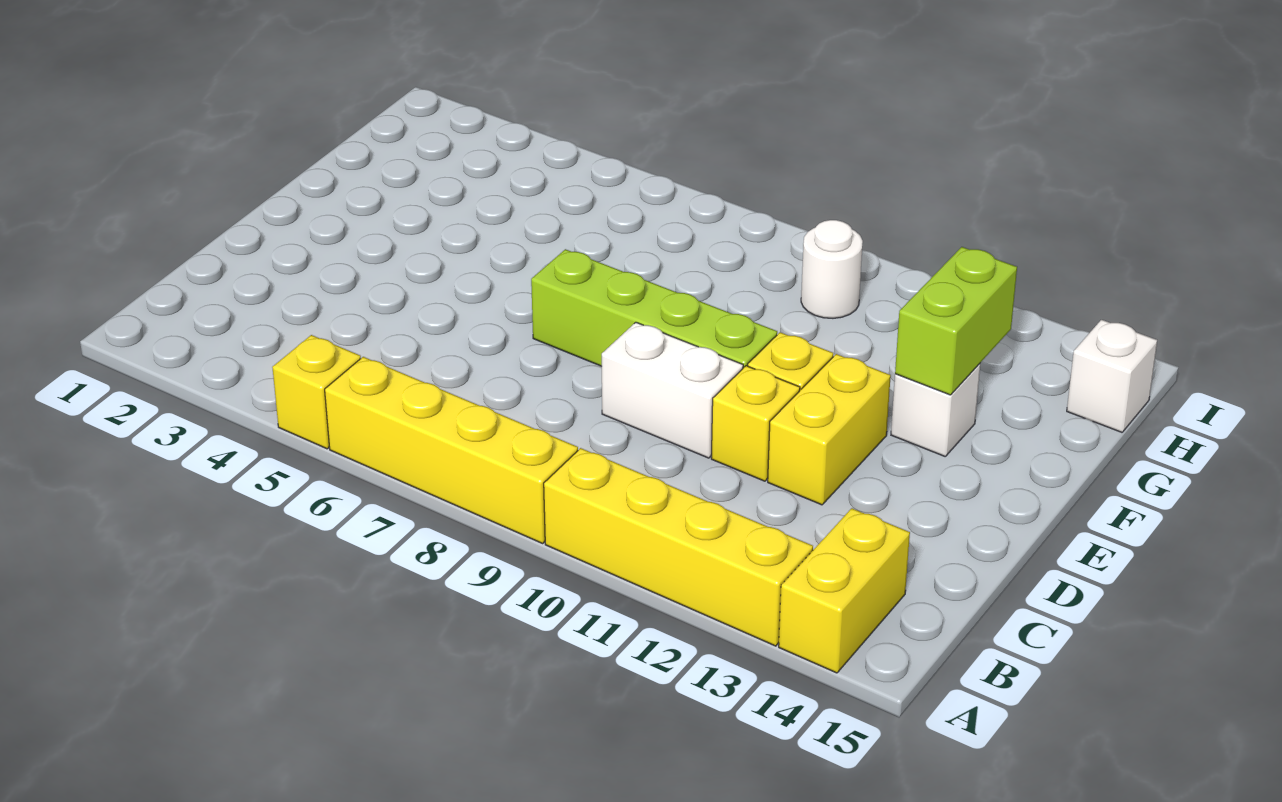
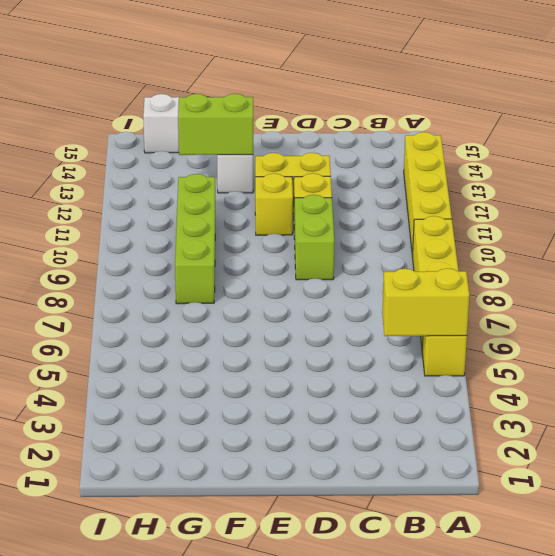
yellow brick A14:B14 level 1 -> yellow brick A5:B5 level 2
white brick D9:D10 level 1 -> lime brick D9:D10 level 1
lime brick E7:E10 level 1 -> lime brick G8:G11 level 1
white round brick H10 level 1 -> none

